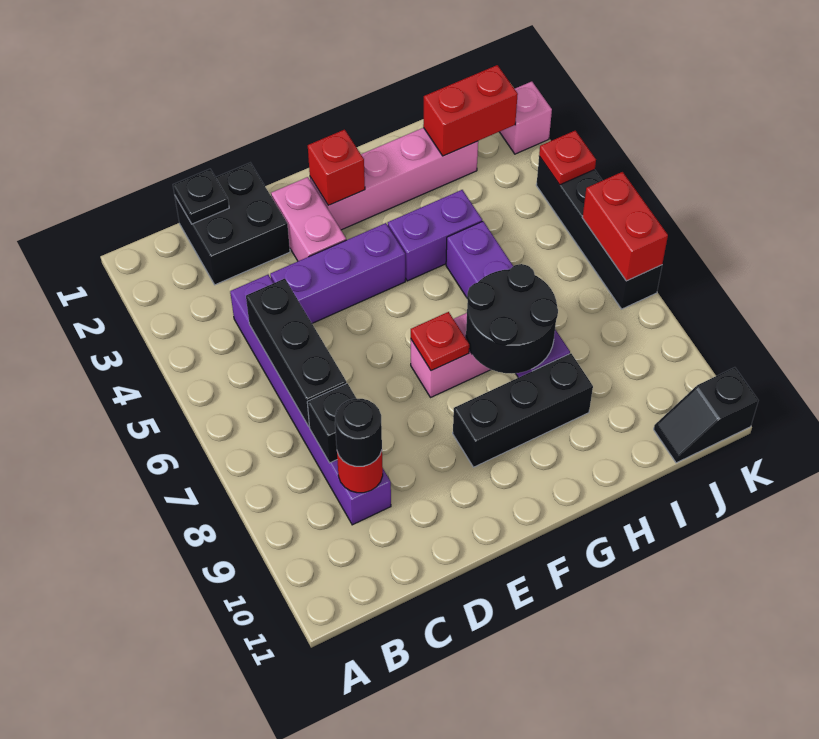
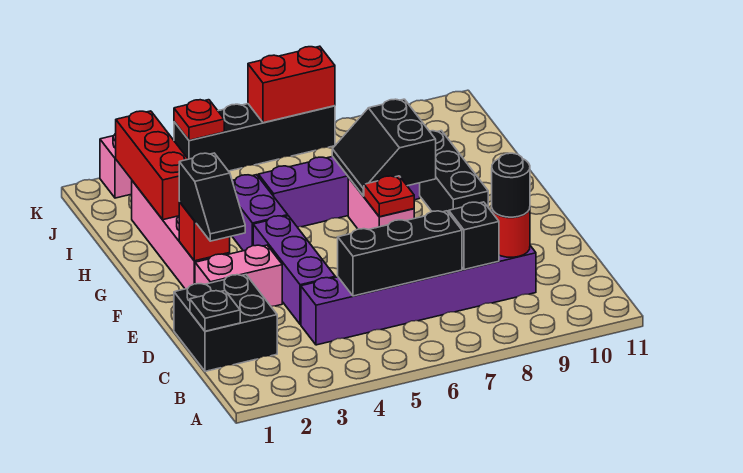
black round brick G7:H8 level 2 -> black slope G7:H8 level 2 top 8
red brick I2:J2 level 2 -> red brick H2:J2 level 2
black slope J11:K11 level 1 top K -> black slope E2:F2 level 3 top F

